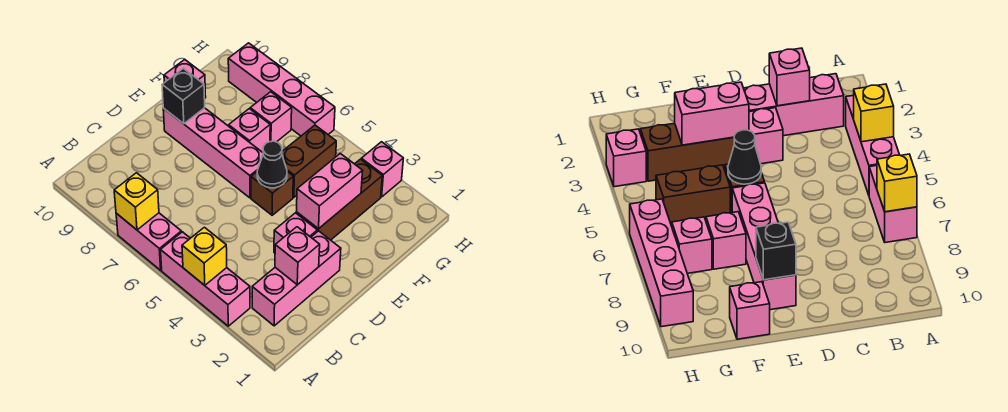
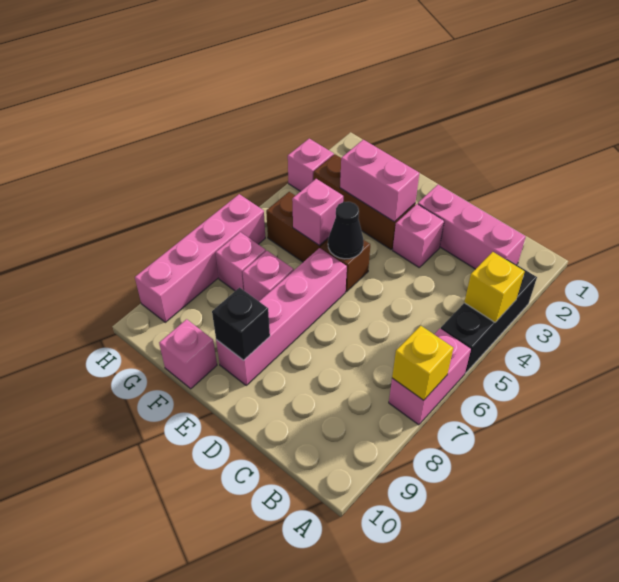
pink brick A3:A5 level 1 -> black brick A3:A5 level 1
pink brick C2 level 2 -> pink brick F5 level 2

